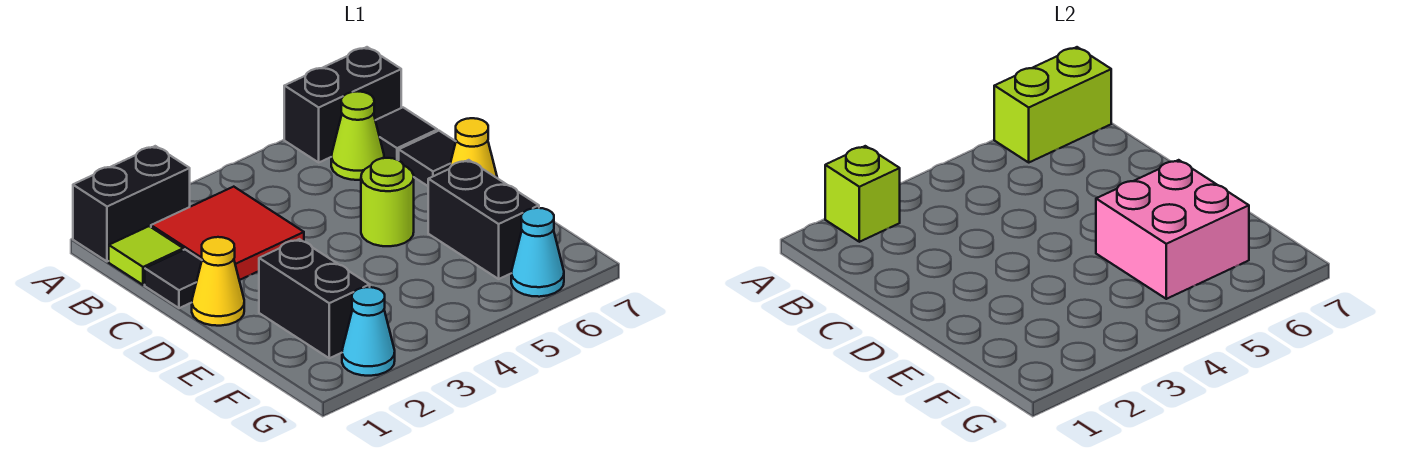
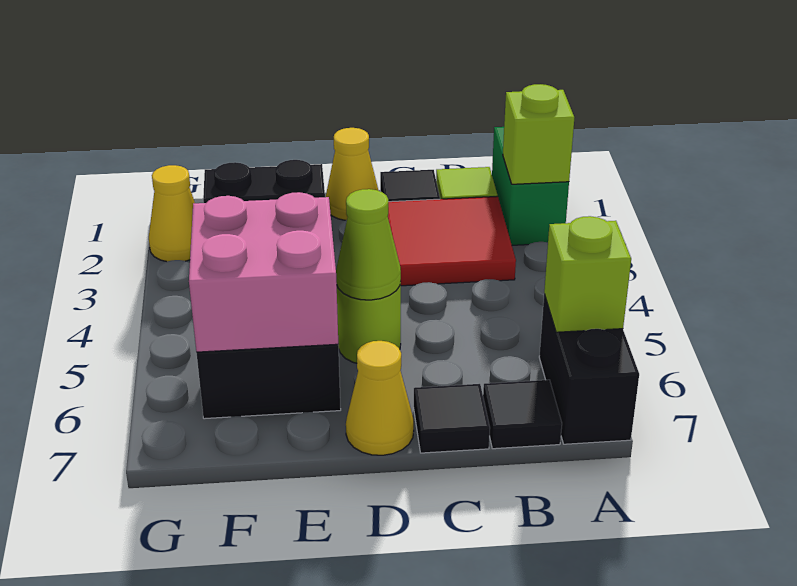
black brick A1:A2 level 1 -> green brick A1:A2 level 1
lime brick A6:A7 level 2 -> lime brick A6 level 2
lime cone B6 level 1 -> lime cone D5 level 2
cyan cone G2 level 1 -> yellow cone G2 level 1
cyan cone G6 level 1 -> none

